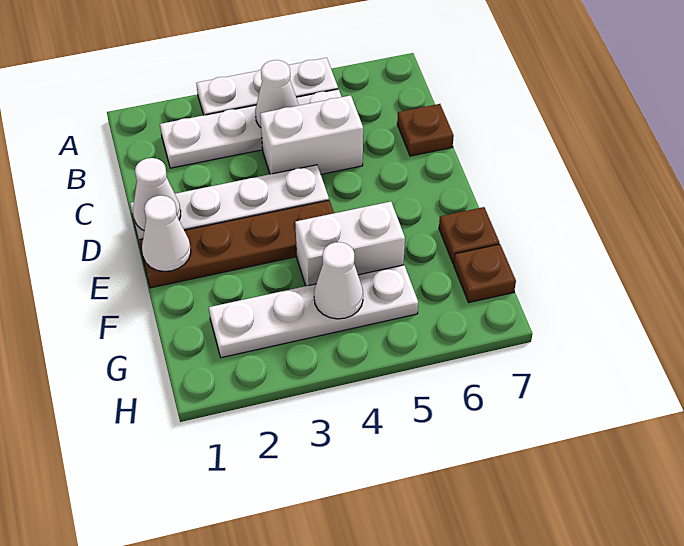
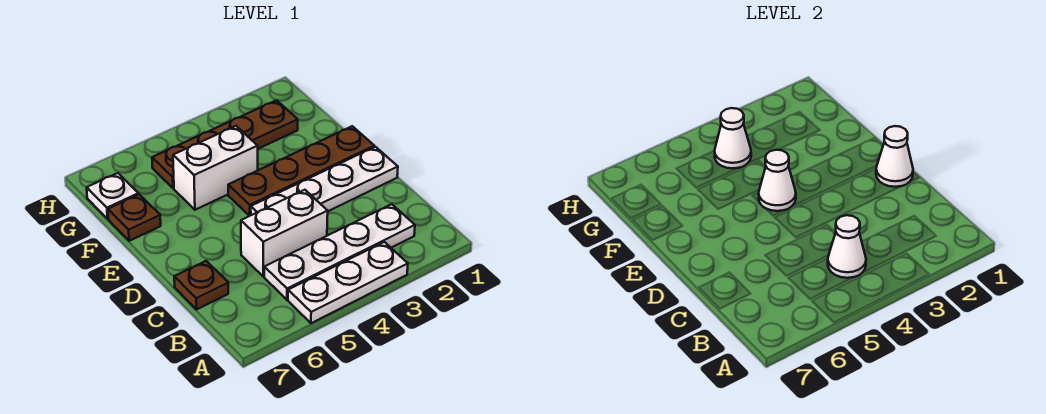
white cone E1 level 2 -> white cone E4 level 2
white plate G2:G5 level 1 -> brown plate G2:G5 level 1
brown plate G7 level 1 -> white plate G7 level 1

